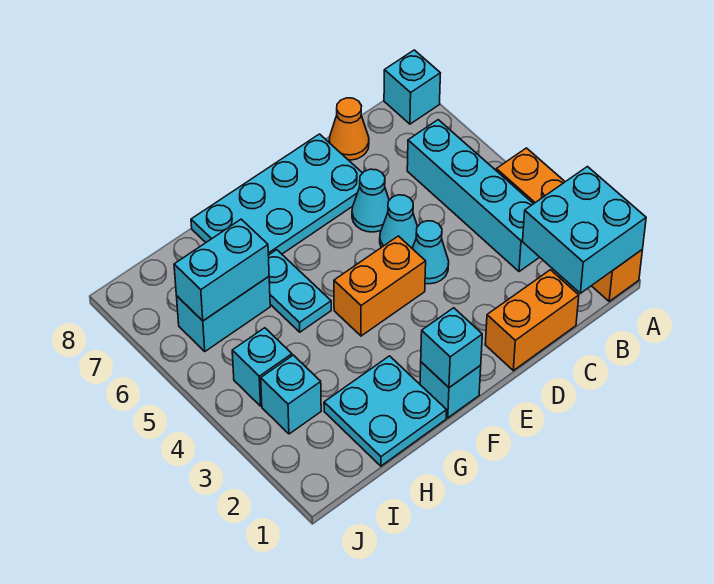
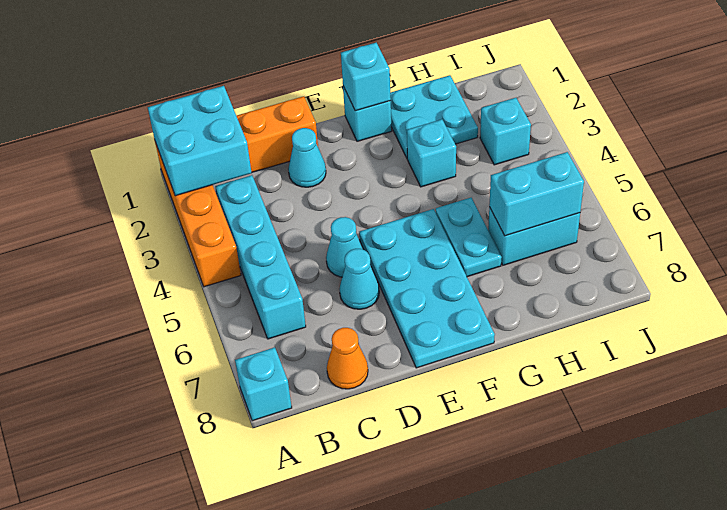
cyan cone D4 level 1 -> cyan cone D2 level 1
cyan plate D7:G8 level 1 -> cyan plate E5:F8 level 1
orange brick E4:F4 level 1 -> none
cyan brick I4 level 1 -> cyan brick G3 level 1

